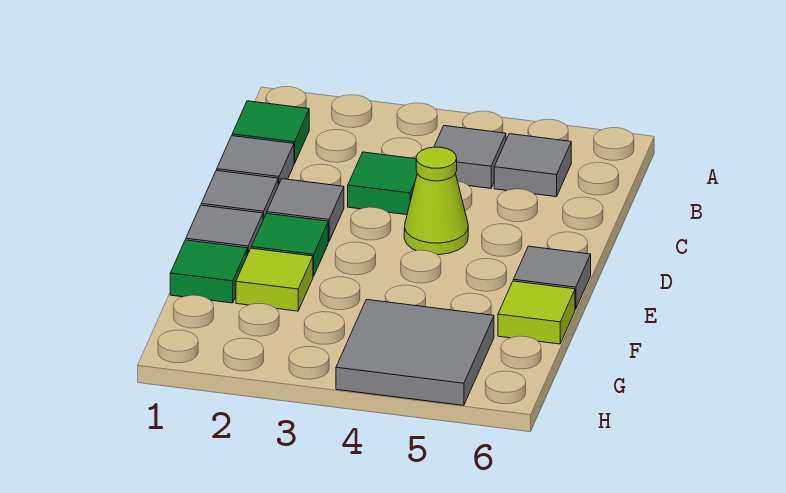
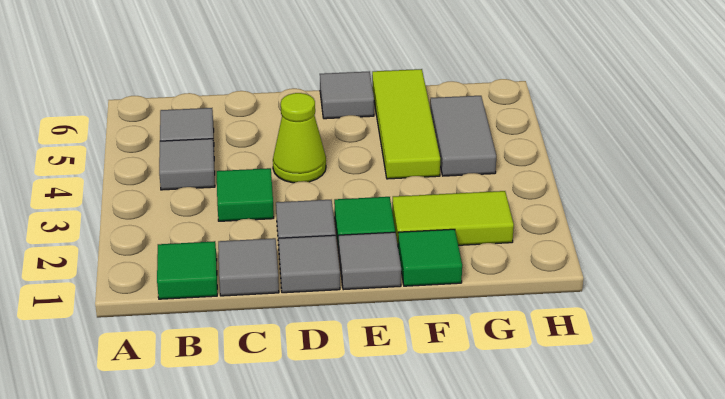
lime tile F2 level 1 -> lime tile F2:G2 level 1
lime tile F6 level 1 -> lime tile F4:F6 level 1
grey tile G4:H5 level 1 -> grey tile G4:G5 level 1

